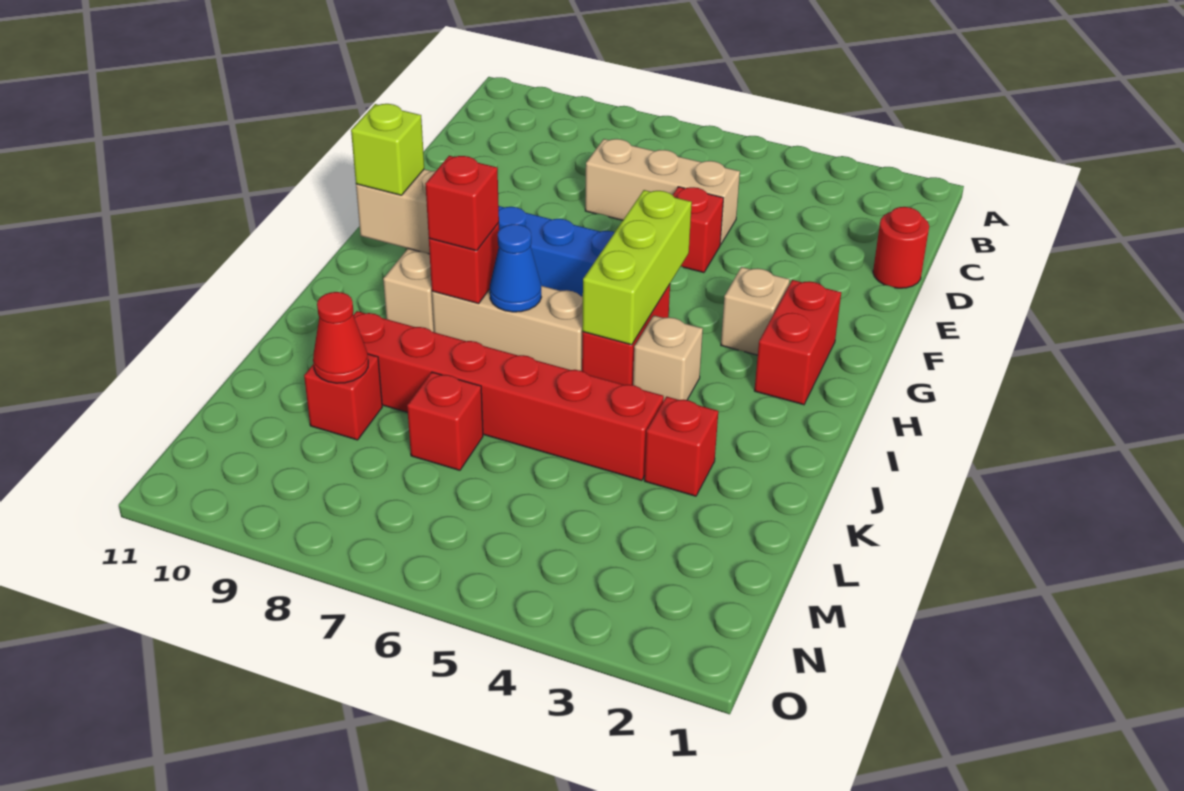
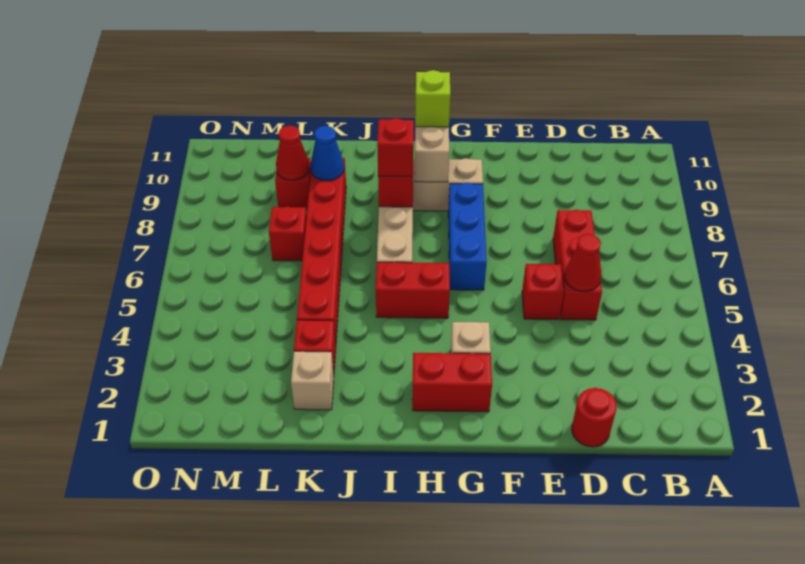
tan brick D5:D7 level 1 -> red brick D5:D7 level 1
none -> red cone D5 level 2
lime brick G5:I5 level 2 -> none
tan brick I4 level 1 -> tan brick K2 level 1
blue cone I7 level 2 -> blue cone K9 level 2

